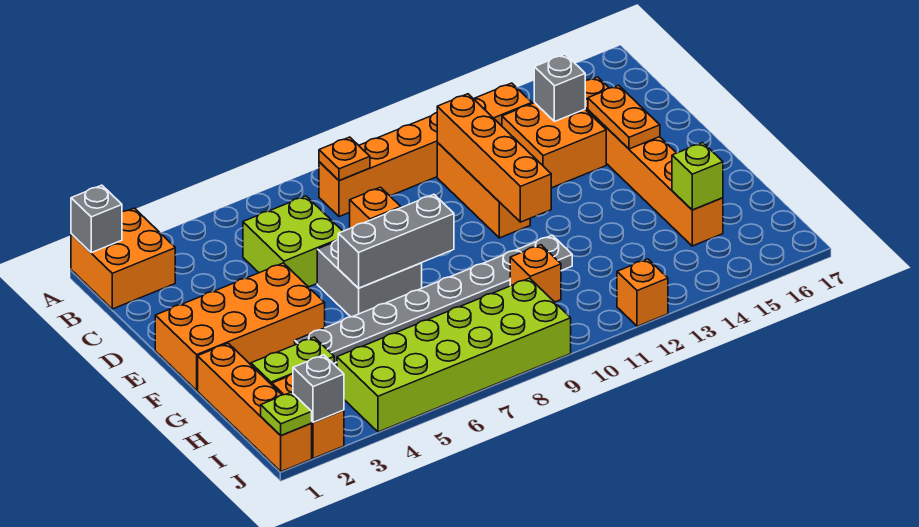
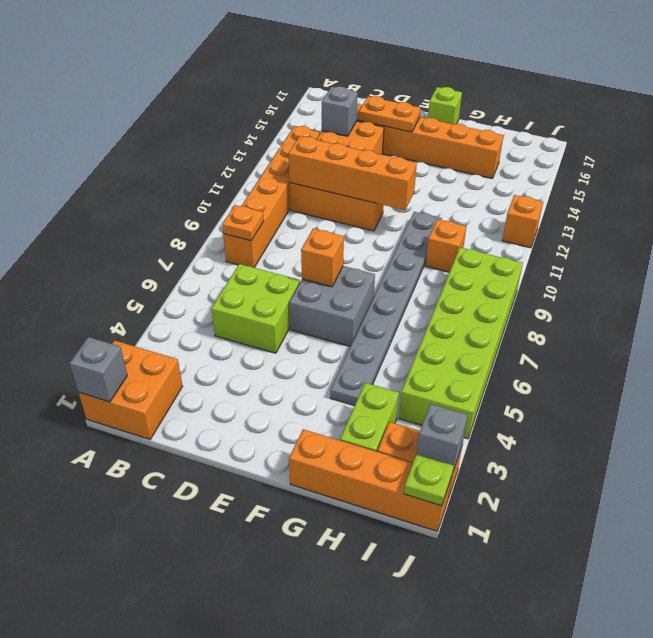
orange brick E1:F4 level 1 -> none
grey brick F6:F8 level 2 -> none
lime brick H15 level 2 -> lime brick F17 level 1

